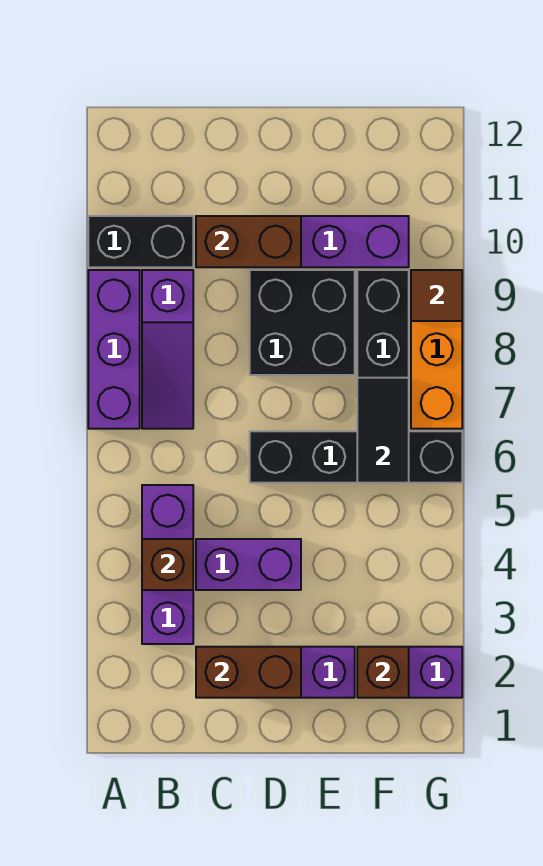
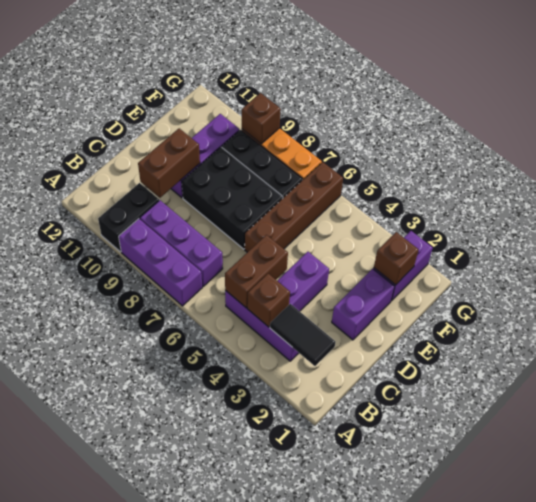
purple slope B7:B9 level 1 top 9 -> purple brick B7:B9 level 1
brown brick C2:D2 level 2 -> brown brick B5:C5 level 2
black brick D6:G6 level 1 -> brown brick D6:G6 level 1
black brick D8:E9 level 1 -> black brick D7:E9 level 1
black tile F6:F7 level 2 -> black tile B2:B3 level 2
brown tile G9 level 2 -> brown brick G9 level 2

